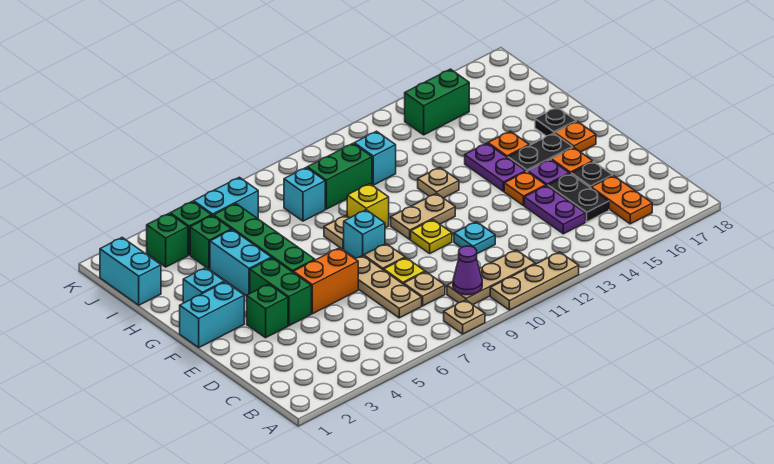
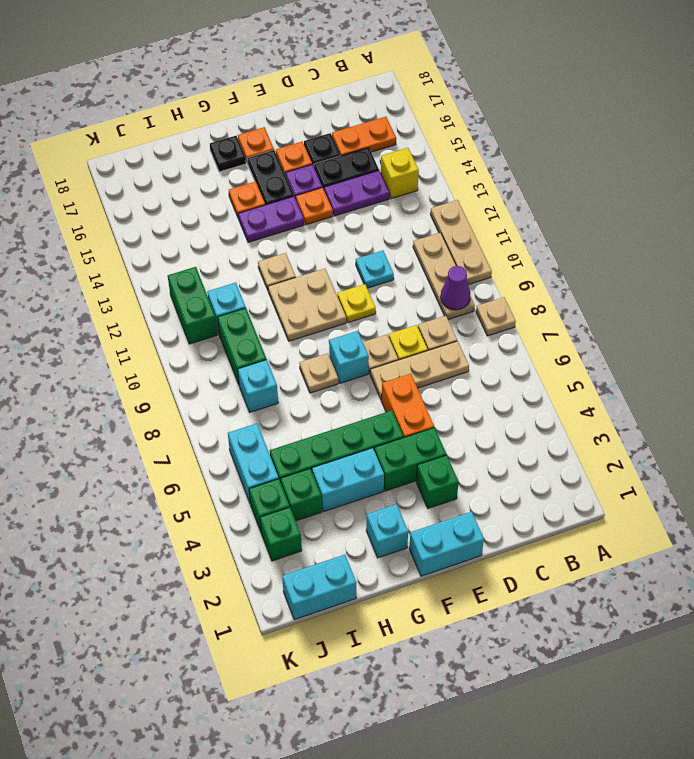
cyan brick F1:F2 level 1 -> cyan brick E1:F1 level 1
tan plate F10:F11 level 1 -> tan plate F10:G11 level 1
yellow brick G9 level 1 -> yellow brick B14 level 1
green brick J14:J15 level 1 -> green brick J11:J12 level 1

